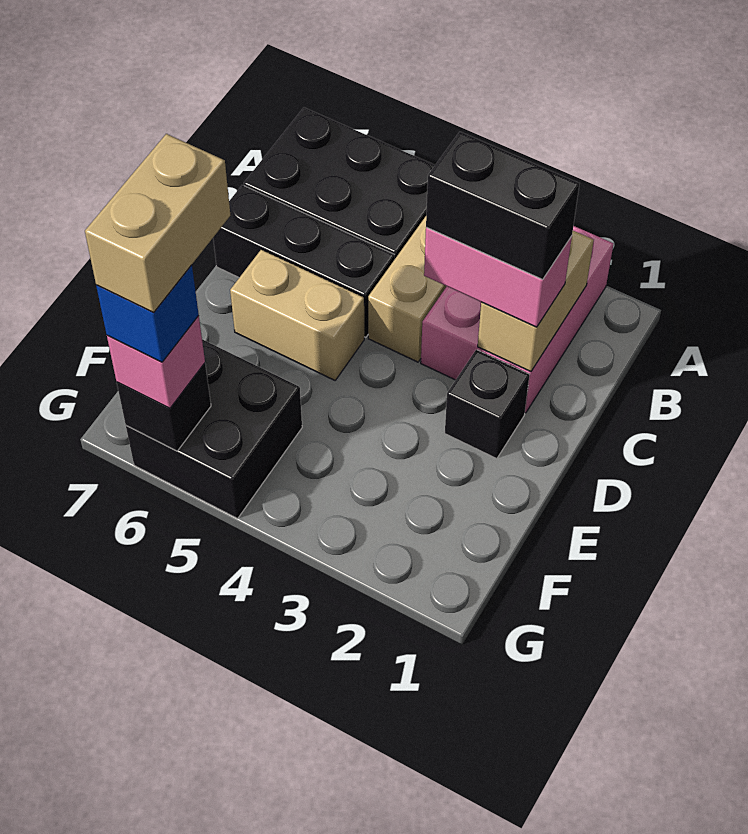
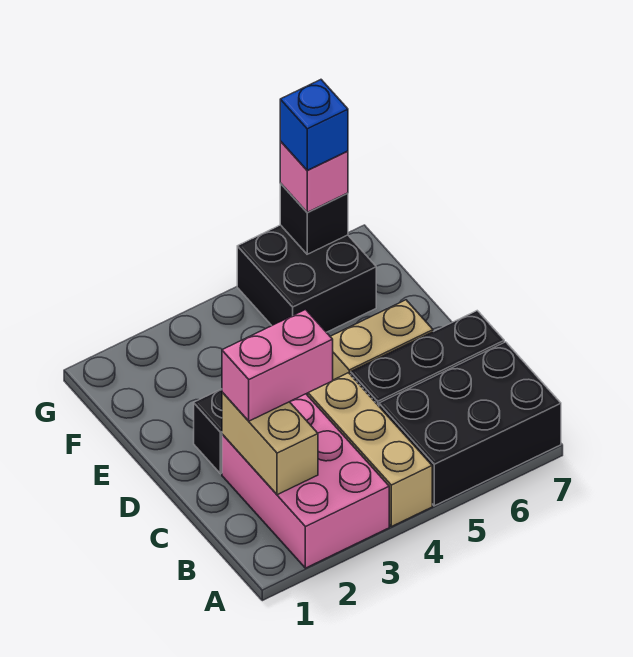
black brick C2:C3 level 4 -> none
tan brick F6:G6 level 5 -> none

